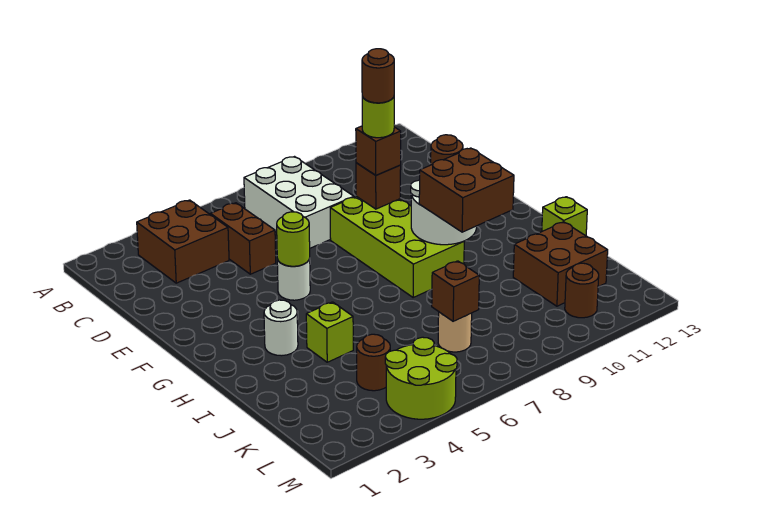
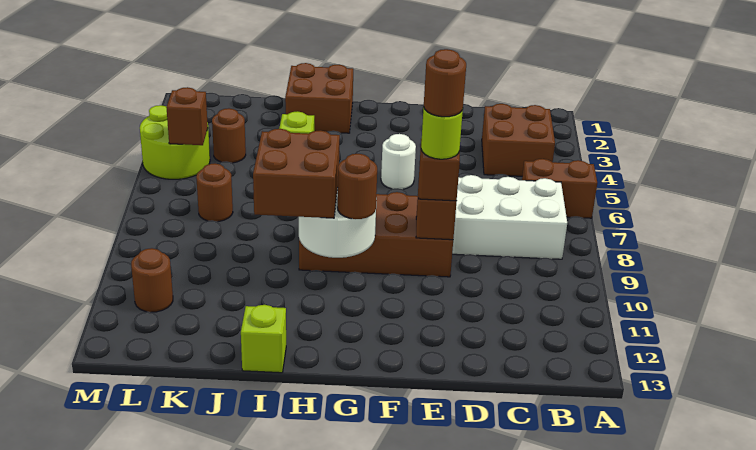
brown brick C5:D5 level 1 -> brown brick A6:B6 level 1
lime brick E8:H9 level 1 -> brown brick E8:H9 level 1
lime round brick F5 level 2 -> none
white round brick H3 level 1 -> none
brown brick J11:K12 level 1 -> brown brick H1:I2 level 1
tan round brick K7 level 1 -> brown round brick K7 level 1
brown brick K7 level 2 -> brown brick L5 level 2

